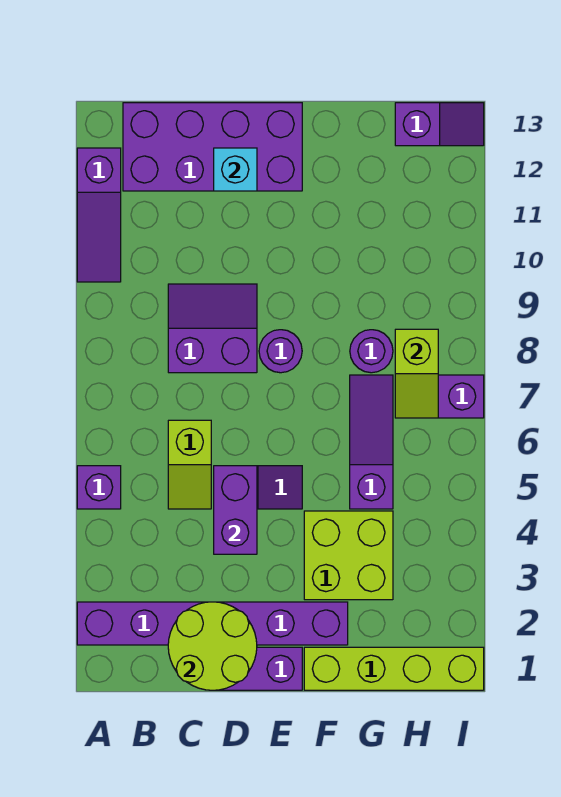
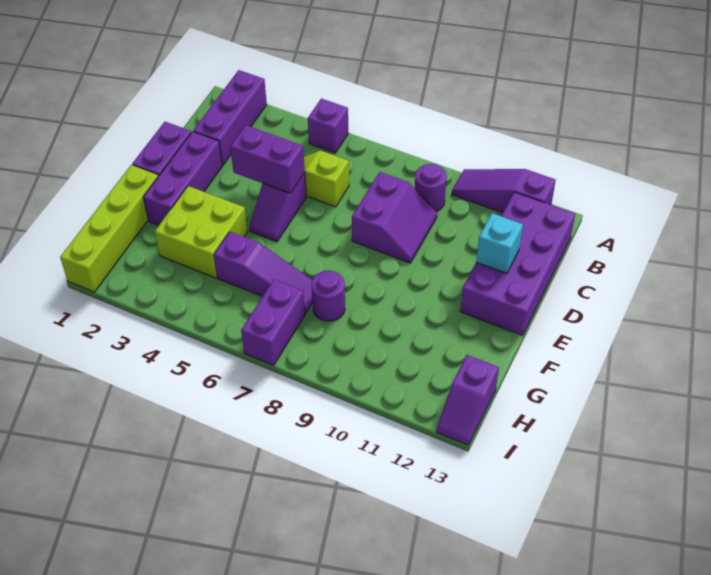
lime round brick C1:D2 level 2 -> none
purple round brick E8 level 1 -> purple round brick B9 level 1
lime slope H7:H8 level 2 top 8 -> none

